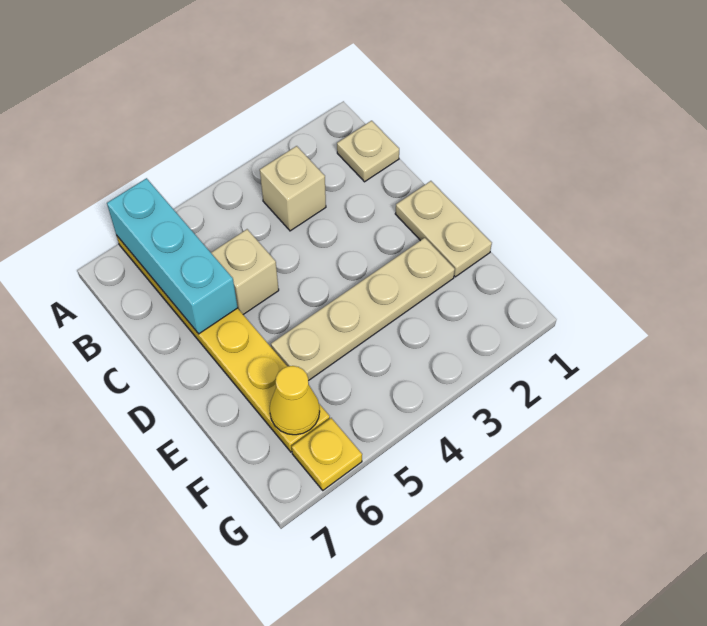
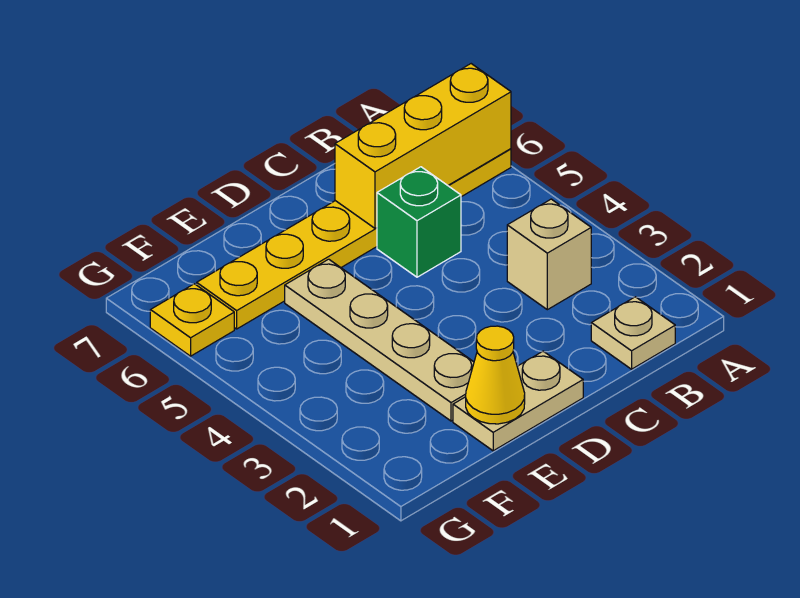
cyan brick A6:C6 level 2 -> yellow brick A6:C6 level 2
tan brick C5 level 1 -> green brick C5 level 1
yellow cone F6 level 2 -> yellow cone E1 level 2

